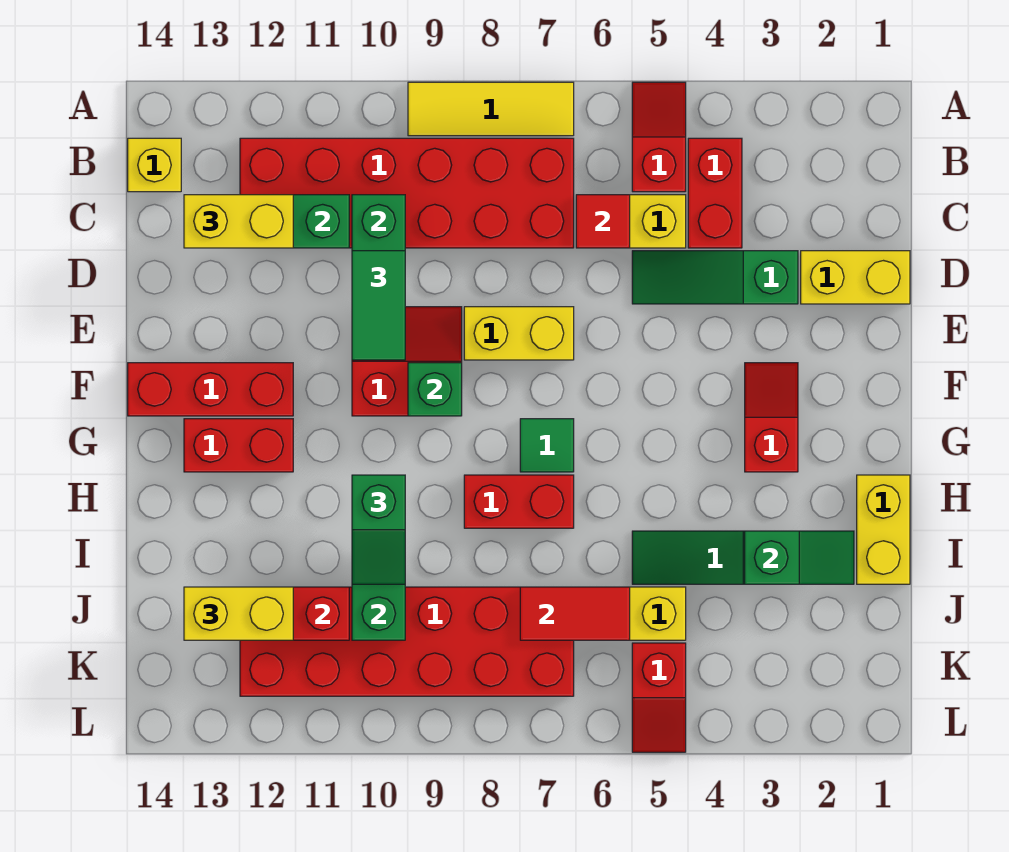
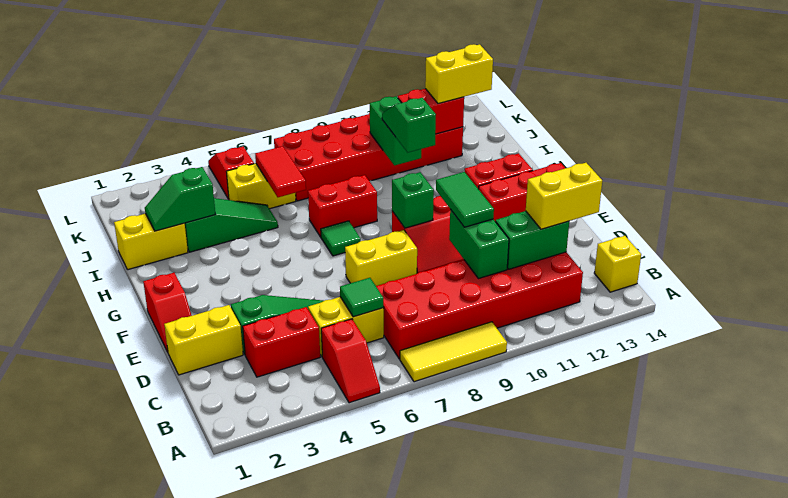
red brick B4:C4 level 1 -> red brick C3:C4 level 1
red tile C6 level 2 -> green tile C6 level 2
red slope F3:G3 level 1 top G -> red slope E1:F1 level 1 top F
yellow brick H1:I1 level 1 -> yellow brick I1:I2 level 1
red tile J6:J7 level 2 -> red tile I6:J6 level 2

